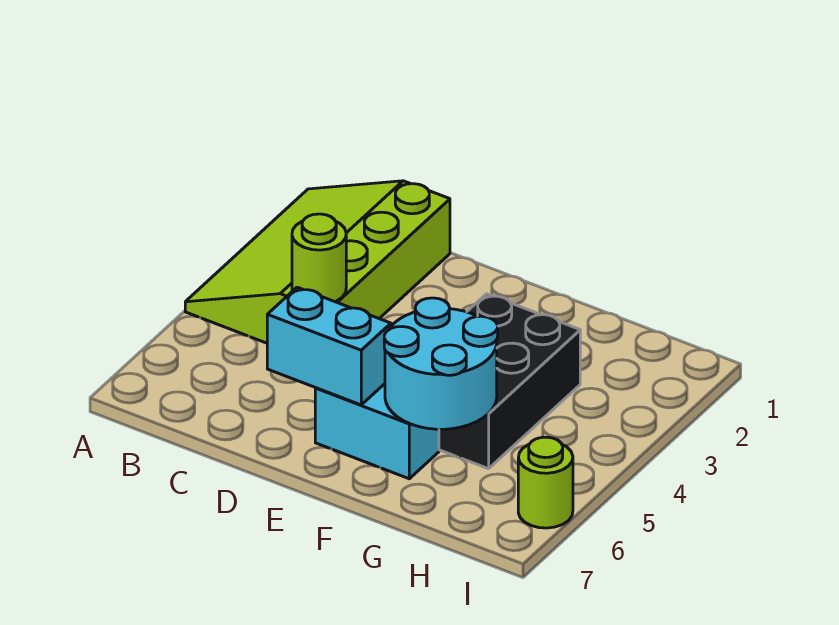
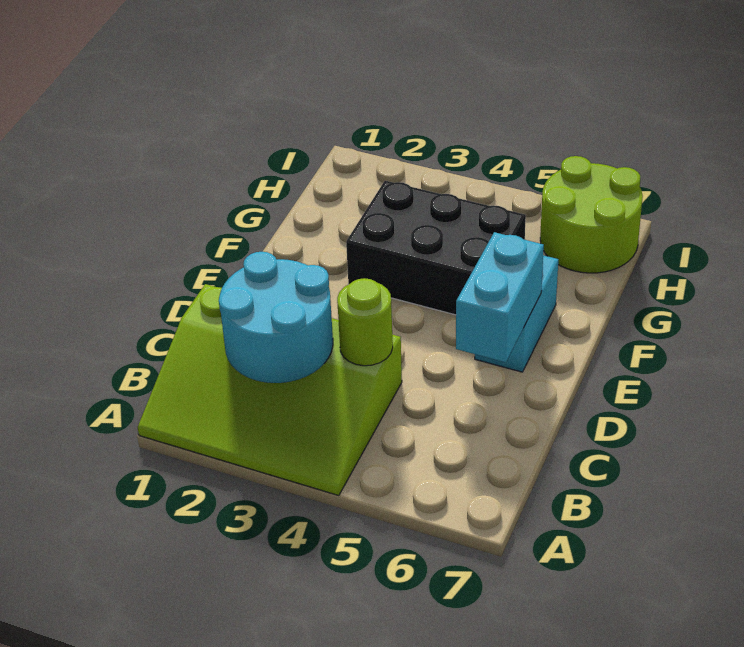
cyan round brick F5:G6 level 2 -> cyan round brick B2:C3 level 2
lime round brick I6 level 1 -> lime round brick H6:I7 level 1

